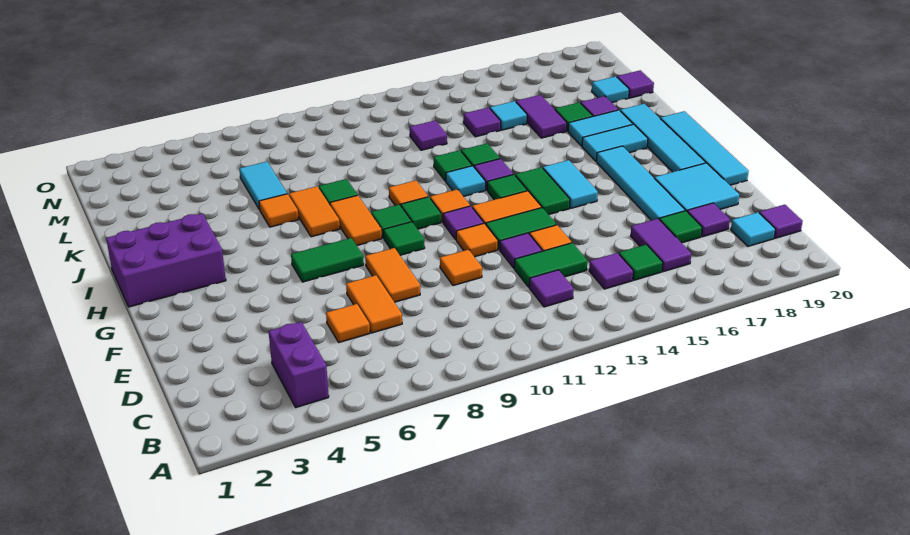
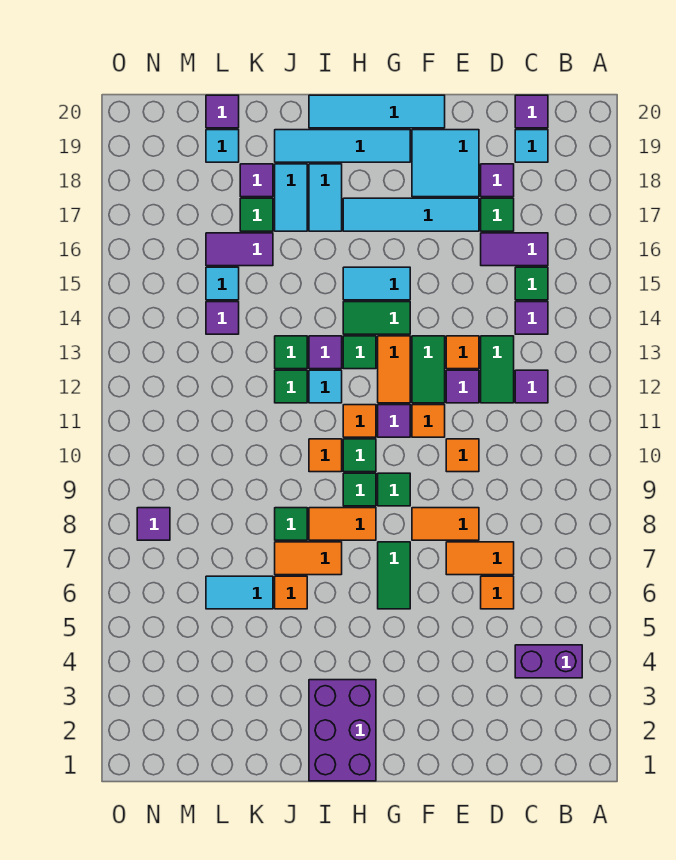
purple tile L12 level 1 -> purple tile N8 level 1

